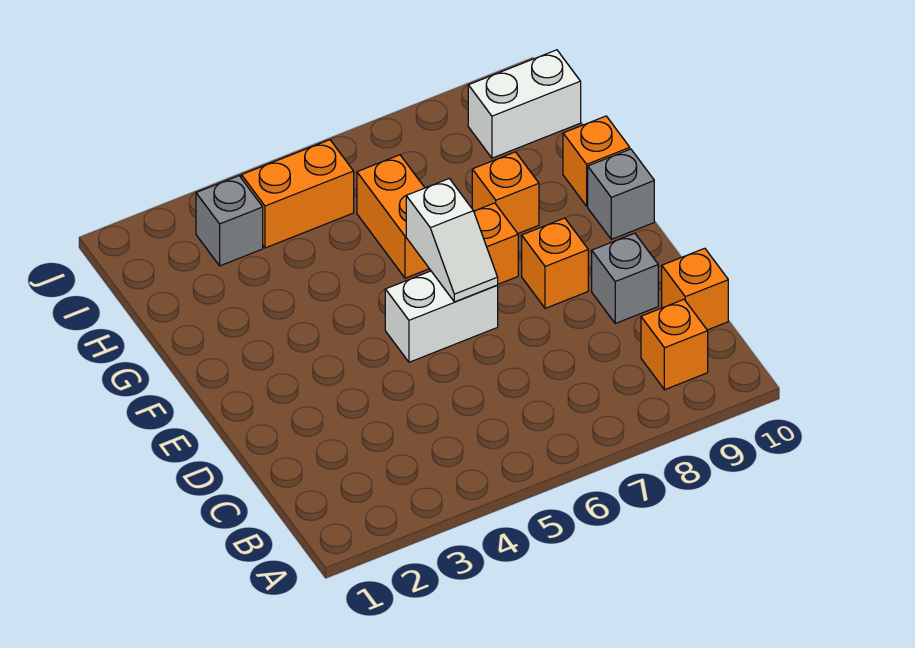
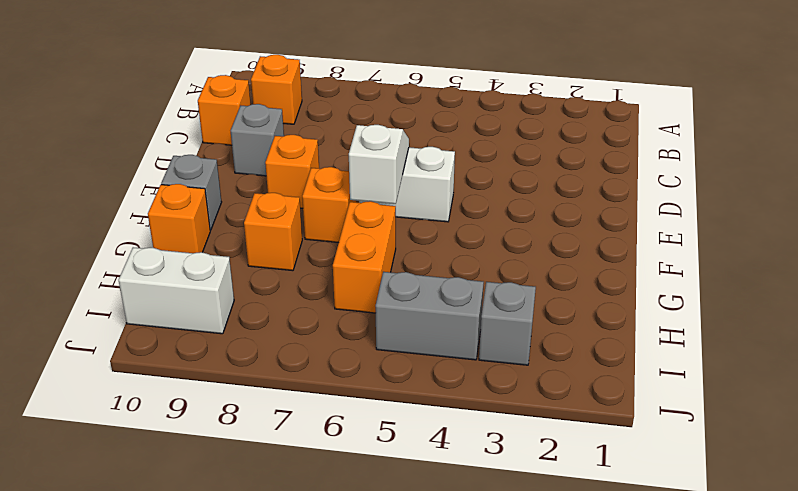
orange brick I4:I5 level 1 -> grey brick I4:I5 level 1

